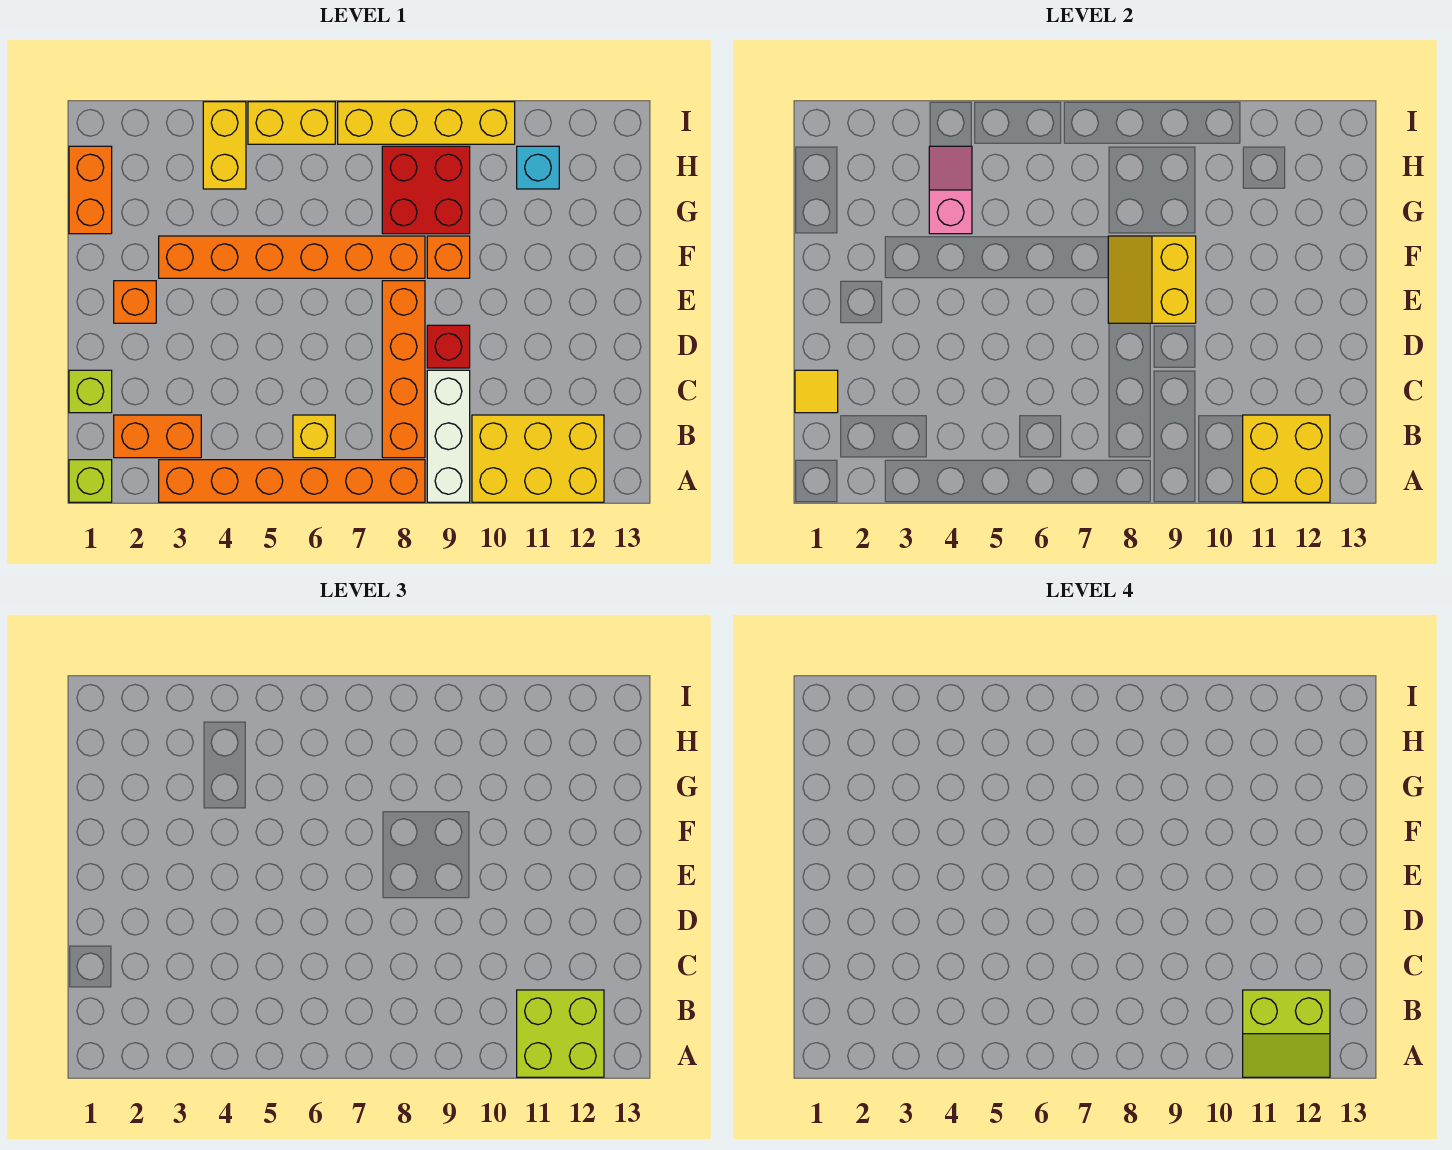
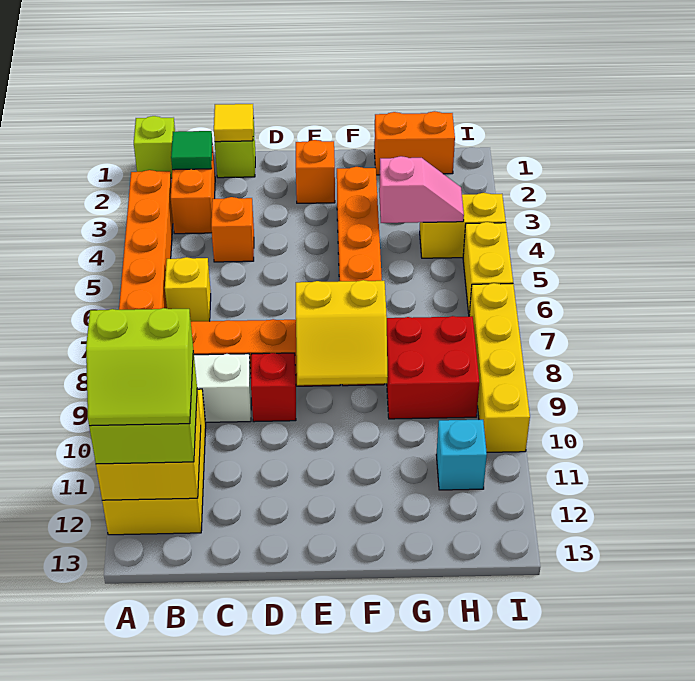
lime slope A11:B12 level 4 top B -> lime slope A11:B12 level 4 top 11
none -> green tile B2 level 2
yellow slope E8:F9 level 2 top 9 -> yellow slope E8:F9 level 2 top 8
orange brick F9 level 1 -> orange brick C4 level 1

